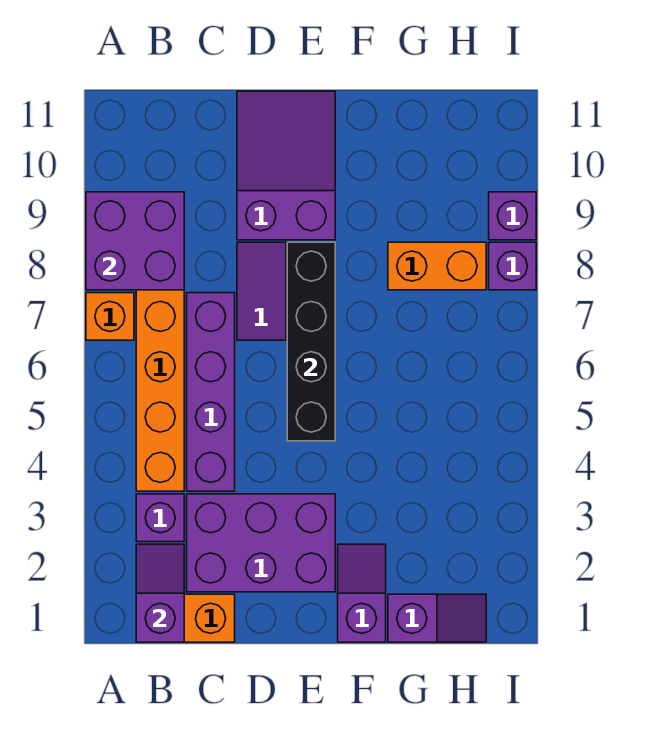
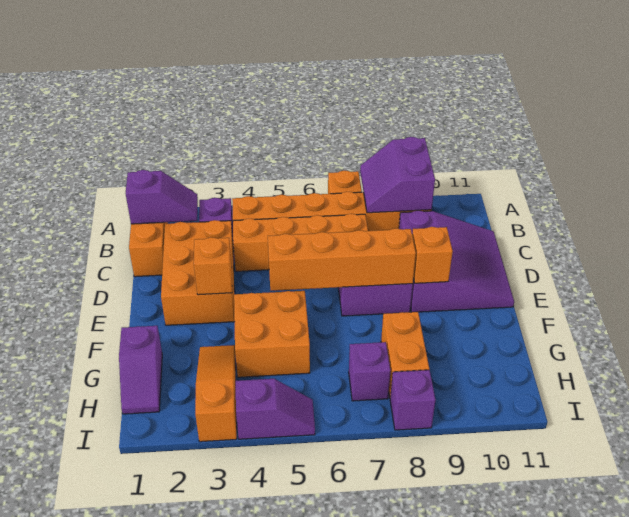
purple brick A8:B9 level 2 -> purple slope A8:B9 level 2 top 9
purple brick C2:E3 level 1 -> orange brick C2:E3 level 1
purple brick C4:C7 level 1 -> orange brick C4:C7 level 1
purple slope D9:E11 level 1 top 9 -> purple slope C9:E11 level 1 top 9
none -> orange brick E3 level 2
black brick E5:E8 level 2 -> orange brick E5:E8 level 2
none -> orange brick E9 level 2
purple slope F1:F2 level 1 top 1 -> purple slope I4:I5 level 1 top 4
none -> orange brick F4:G5 level 1
none -> orange slope G3:I3 level 1 top I
purple brick I9 level 1 -> purple brick H7 level 1

